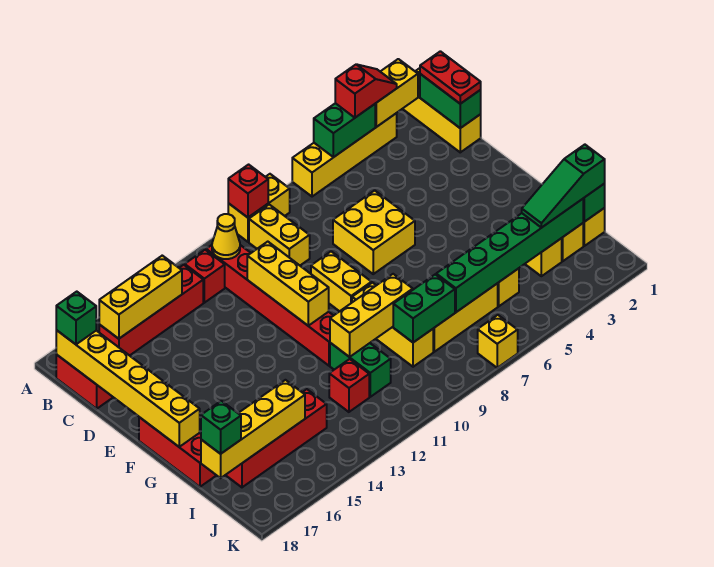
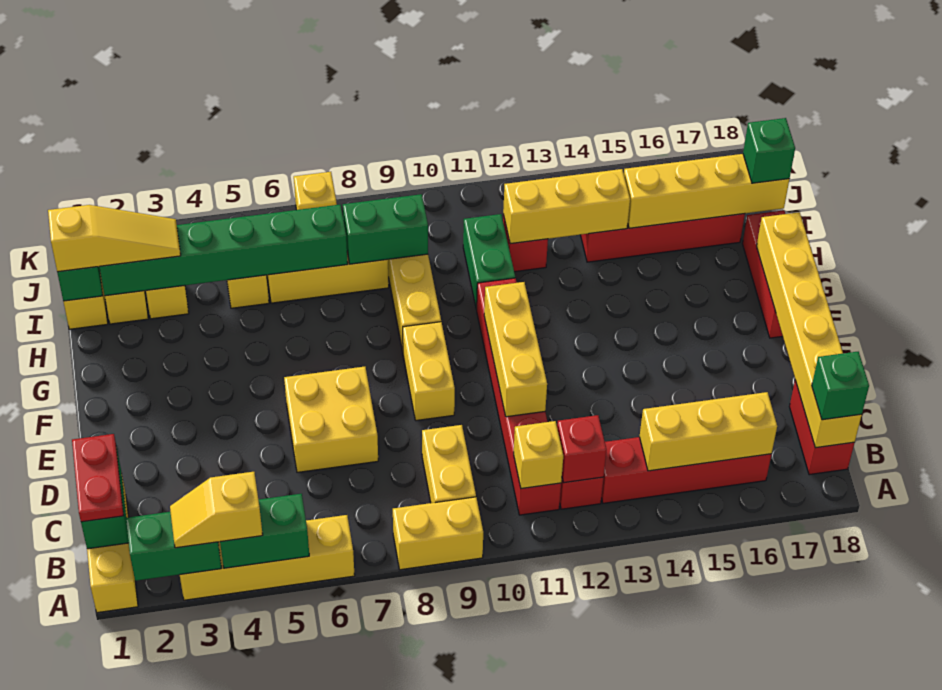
yellow brick A2:A3 level 2 -> green brick A2:A3 level 2
red slope A3:A4 level 3 top 4 -> yellow slope A3:A4 level 3 top 4
red brick A9 level 2 -> red brick B12 level 2
yellow cone B11 level 2 -> yellow brick B11 level 2
yellow brick H9:H11 level 2 -> yellow brick I12:I14 level 2
green slope I1:I3 level 3 top 1 -> yellow slope I1:I3 level 3 top 1

